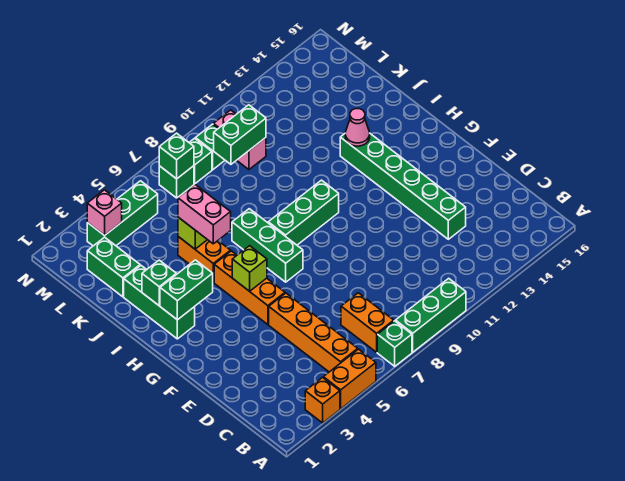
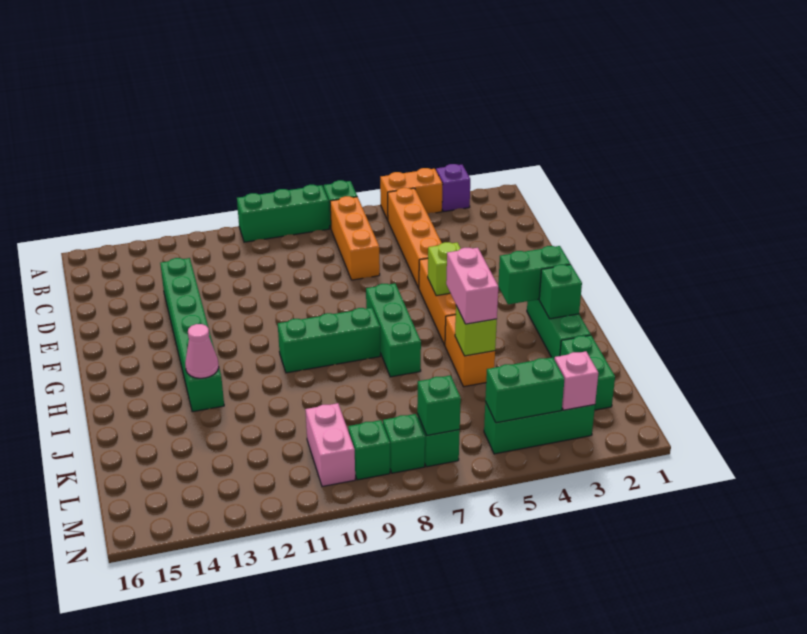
orange brick A3 level 1 -> purple brick A3 level 1
orange brick B7:C7 level 1 -> orange brick B7:D7 level 1
green brick L9:L10 level 2 -> green brick M4:M5 level 2

